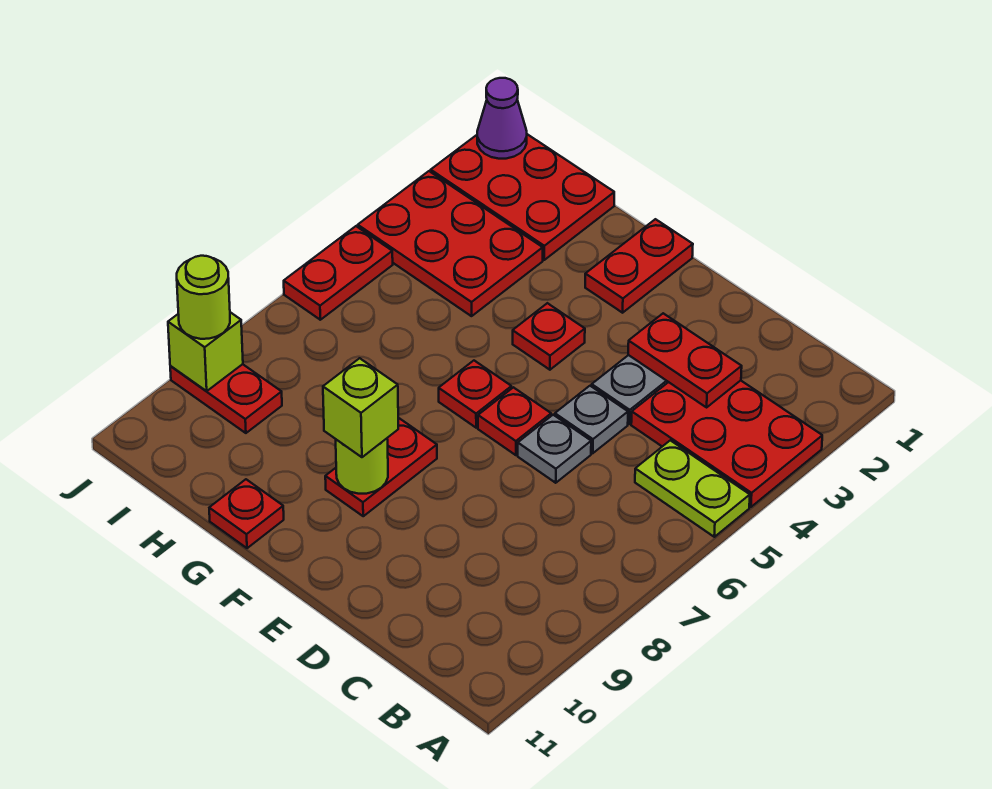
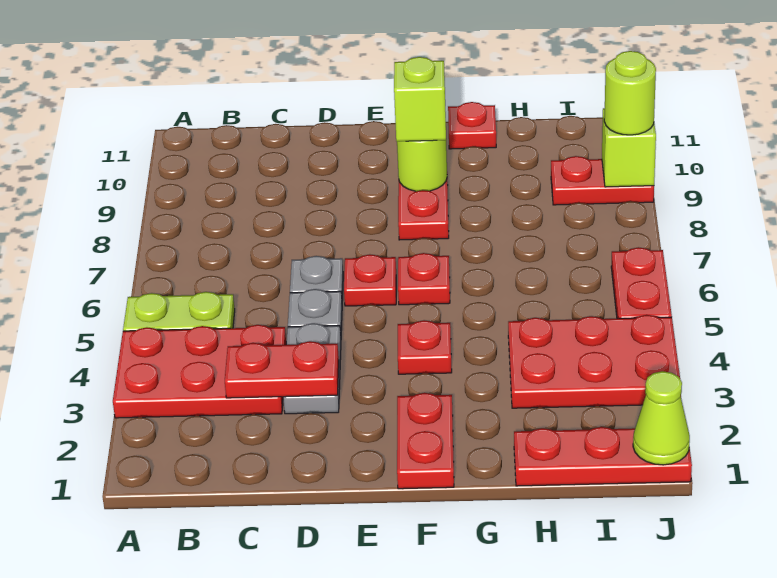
red plate H1:J2 level 1 -> red plate H1:J1 level 1
purple cone J1 level 2 -> lime cone J1 level 2

